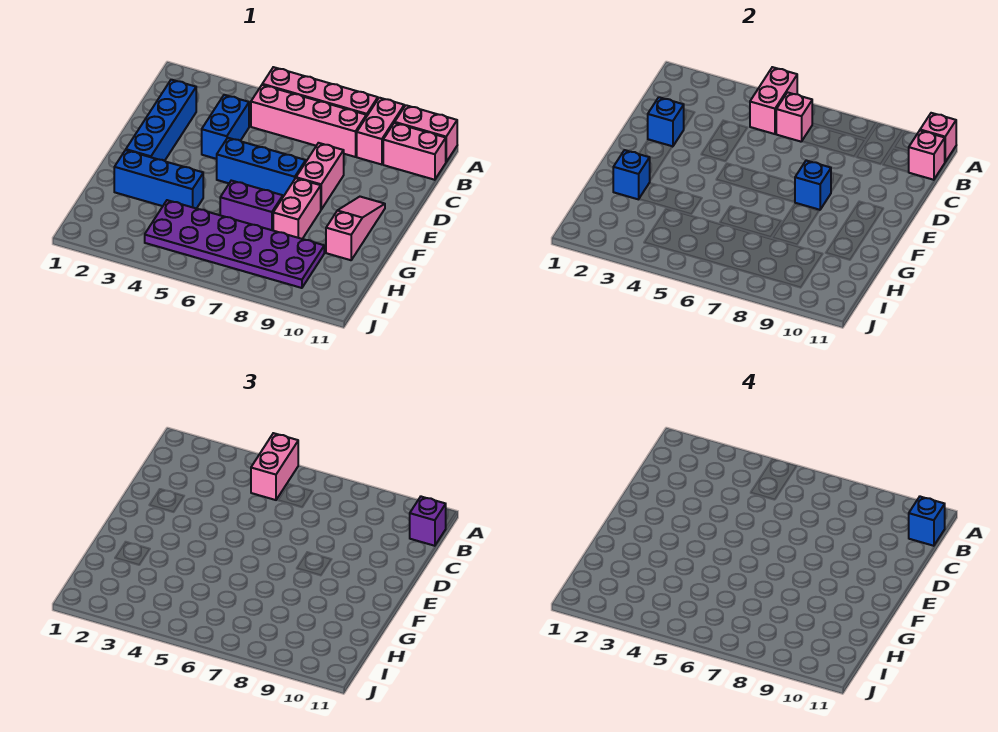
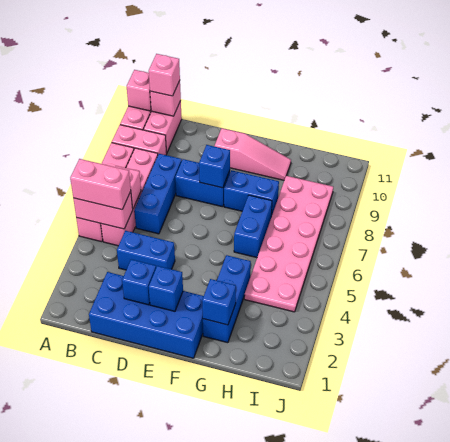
purple brick B11 level 3 -> pink brick B11 level 3
blue brick B11 level 4 -> blue brick E2 level 2
blue brick C2:F2 level 1 -> blue brick C1:F2 level 1
pink brick D8:E8 level 1 -> blue brick D8:E8 level 1
blue brick E5:E7 level 1 -> blue brick C6:C8 level 1
pink slope E10:G10 level 1 top G -> pink slope E10:G10 level 1 top E
pink brick F8:G8 level 1 -> blue brick F8:G8 level 1
purple brick G6:G7 level 1 -> blue brick G6:G7 level 1
purple plate H4:I9 level 1 -> pink plate H4:I9 level 1

